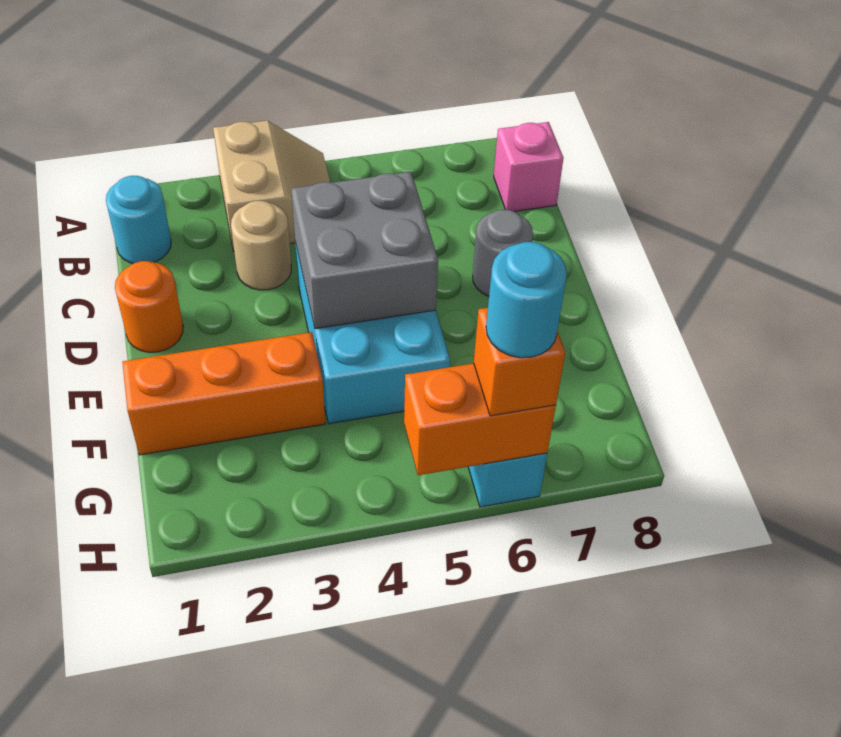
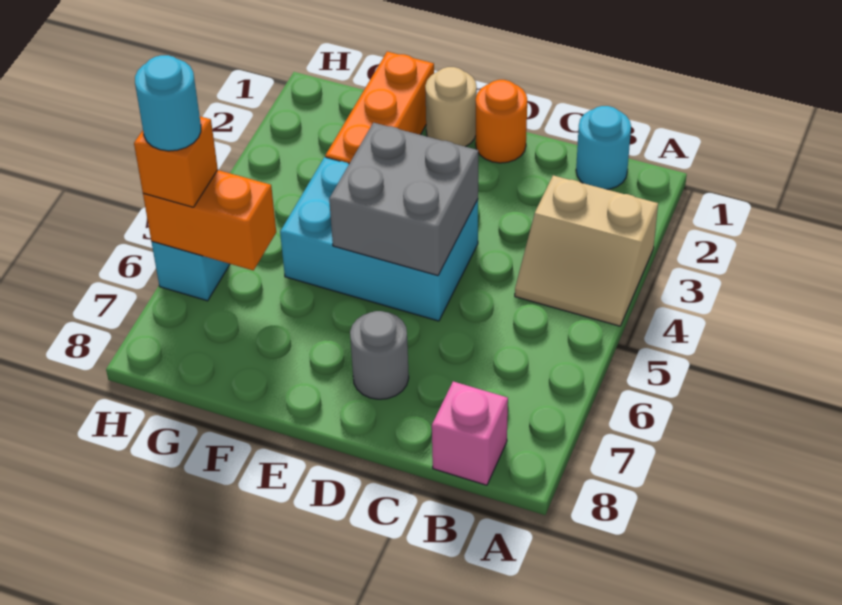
tan round brick C3 level 1 -> tan round brick E1 level 1
orange brick H5:H6 level 2 -> orange brick G6:H6 level 2

